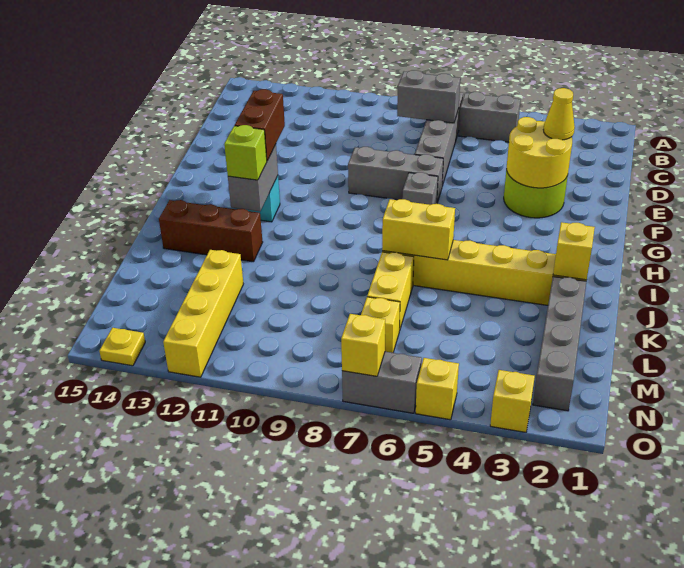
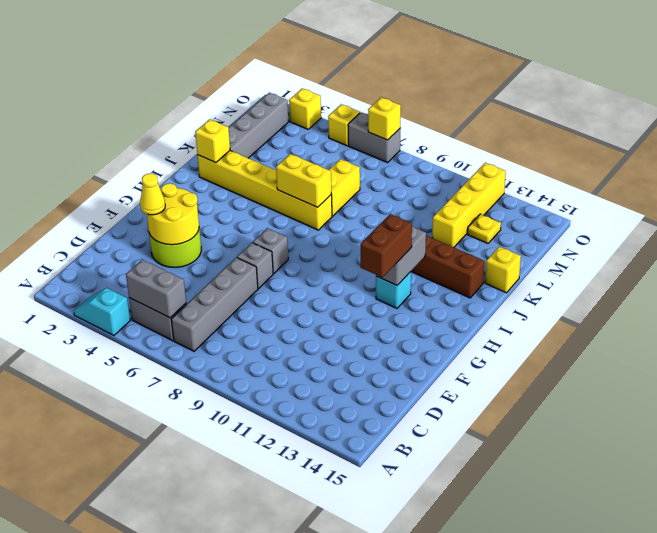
none -> cyan slope A3:A4 level 1 top 4
grey brick C7:C8 level 2 -> grey brick B5:B6 level 2
grey brick F7:F9 level 1 -> grey brick F7 level 1
lime brick I12 level 3 -> none
yellow brick M7 level 1 -> yellow brick K15 level 1
yellow plate O14 level 1 -> yellow plate M13 level 1

